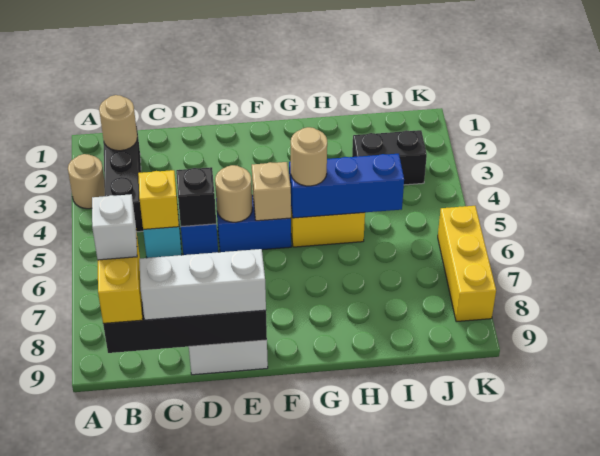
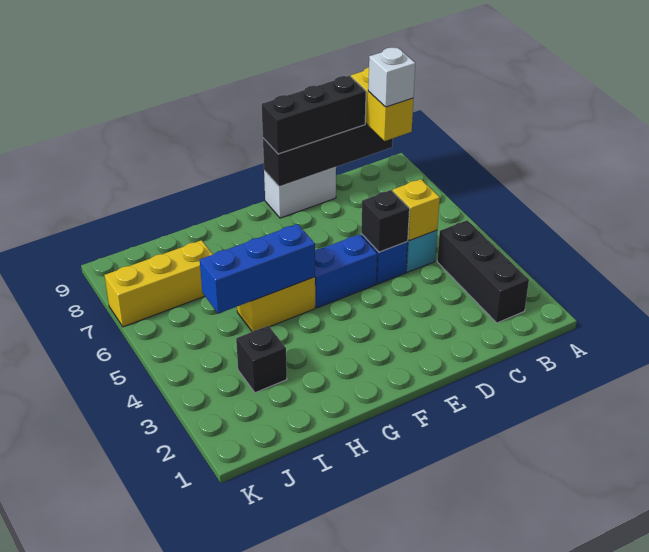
tan round brick A3 level 1 -> none
tan round brick B2 level 2 -> none
white brick C9:E9 level 3 -> black brick C9:E9 level 3
tan round brick E5 level 2 -> none
tan brick F5 level 2 -> none
tan round brick G5 level 3 -> none
black brick I3:J3 level 1 -> black brick I3 level 1
yellow brick K6:K8 level 1 -> yellow brick I7:K7 level 1

